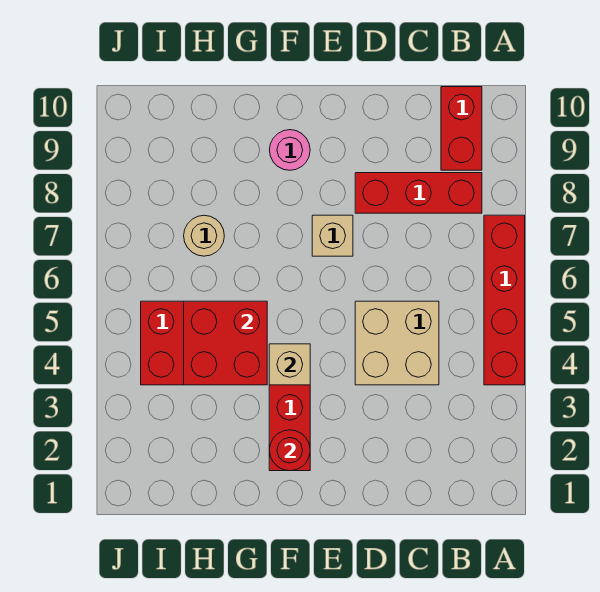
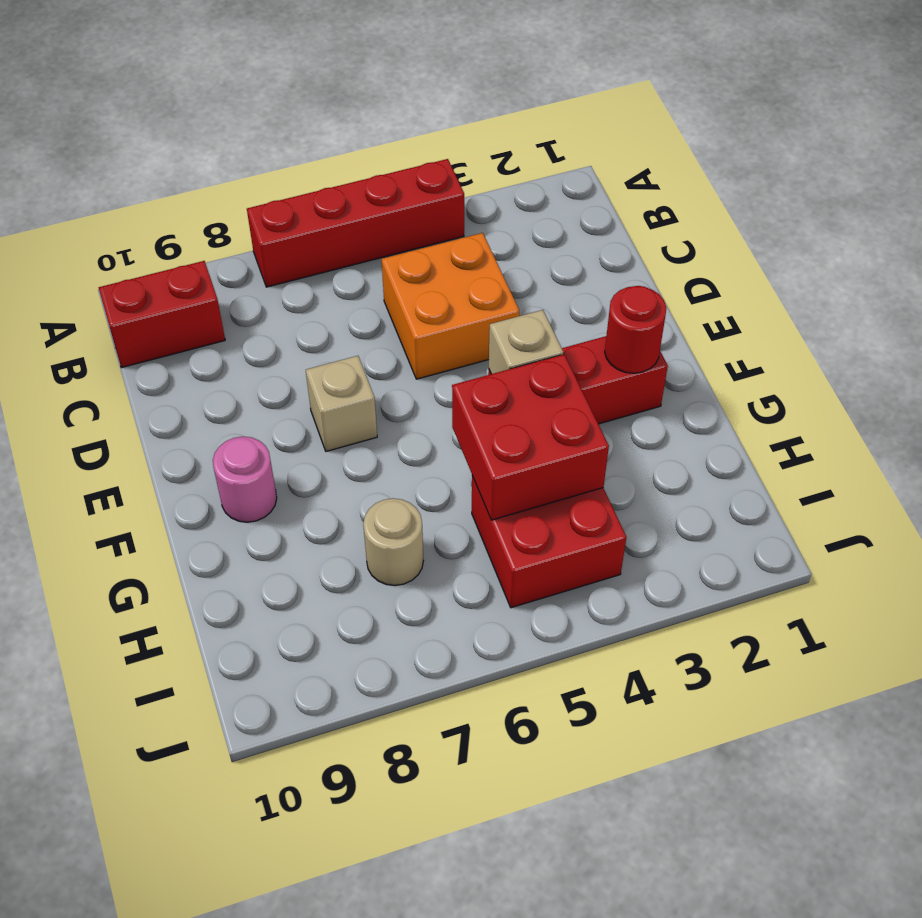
red brick B8:D8 level 1 -> none
tan brick C4:D5 level 1 -> orange brick C4:D5 level 1

